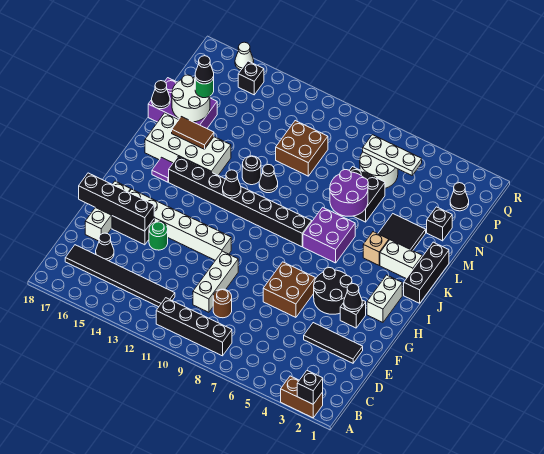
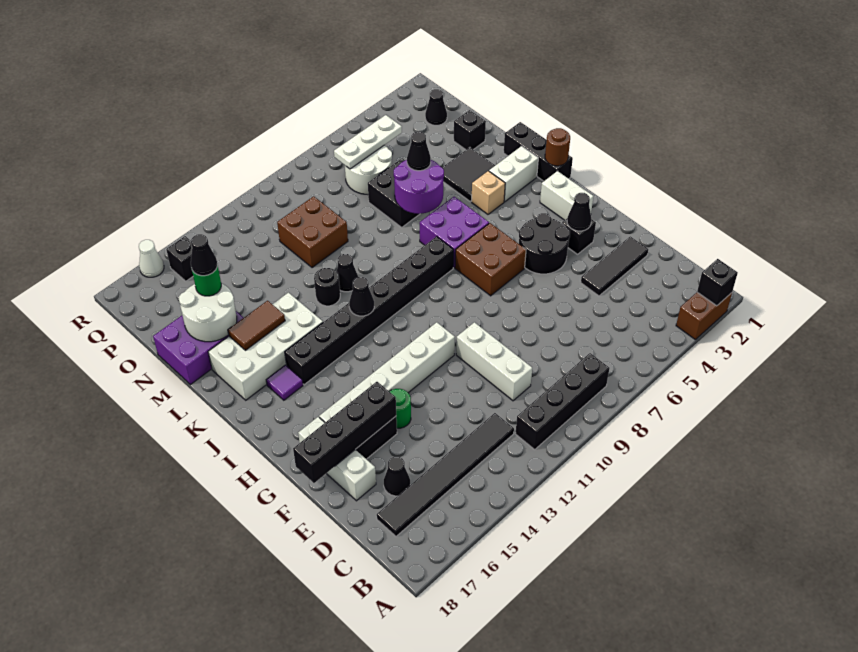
brown round brick D9 level 1 -> brown round brick J1 level 2
brown brick F6:G7 level 1 -> brown brick H6:I7 level 1
black cone M18 level 2 -> black cone M6 level 3

